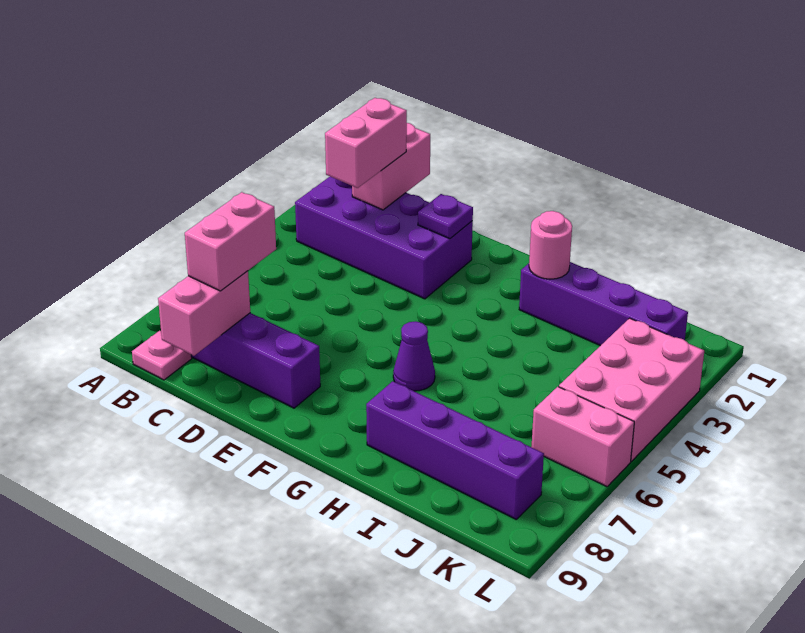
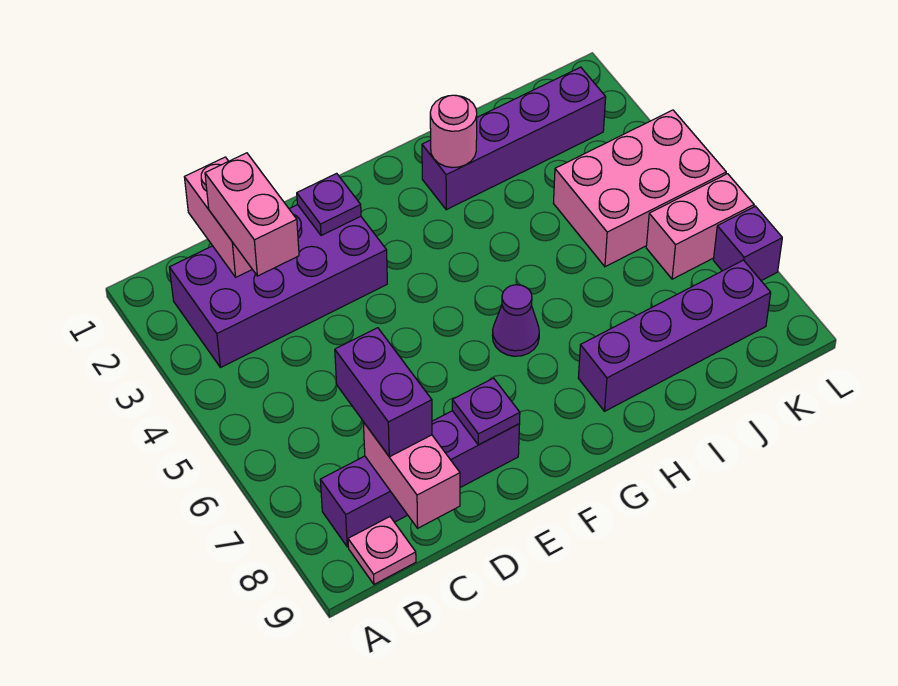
pink brick C7:C8 level 3 -> purple brick C7:C8 level 3
none -> purple plate E8 level 2
pink brick K3:L5 level 1 -> pink brick J4:L5 level 1
none -> purple brick L7 level 1

